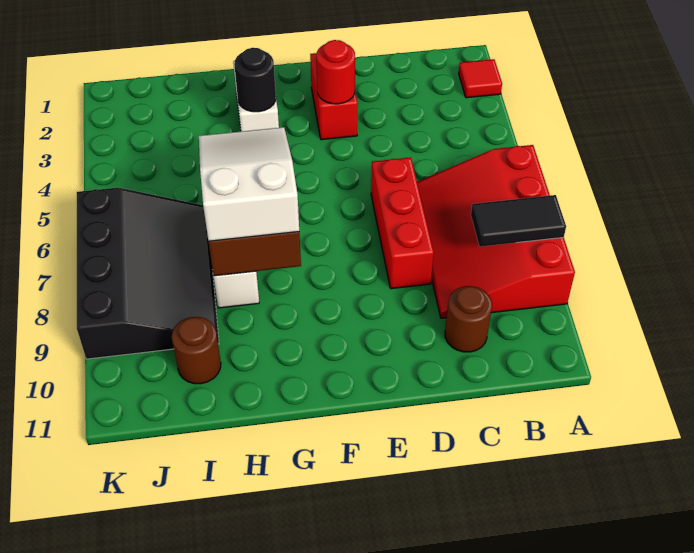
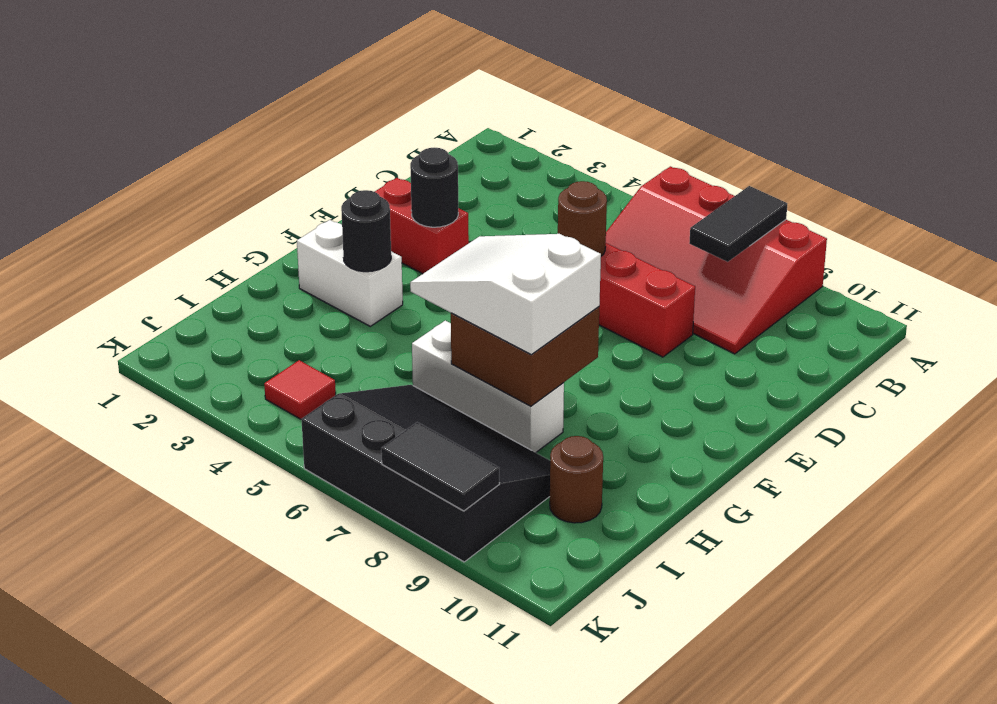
red tile A2 level 1 -> red tile J4 level 1
brown round brick C10 level 1 -> brown round brick D6 level 2
red round brick E3 level 2 -> black round brick E3 level 2
none -> black tile K8:K9 level 2

